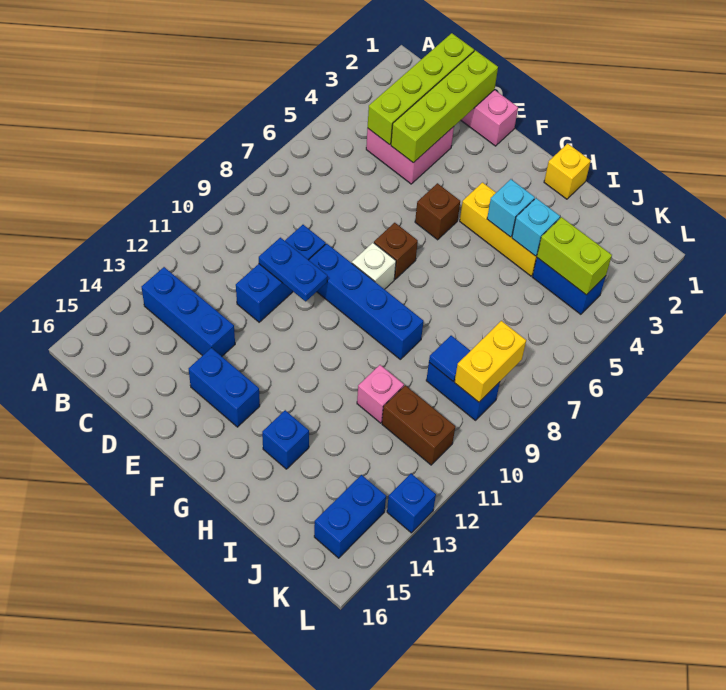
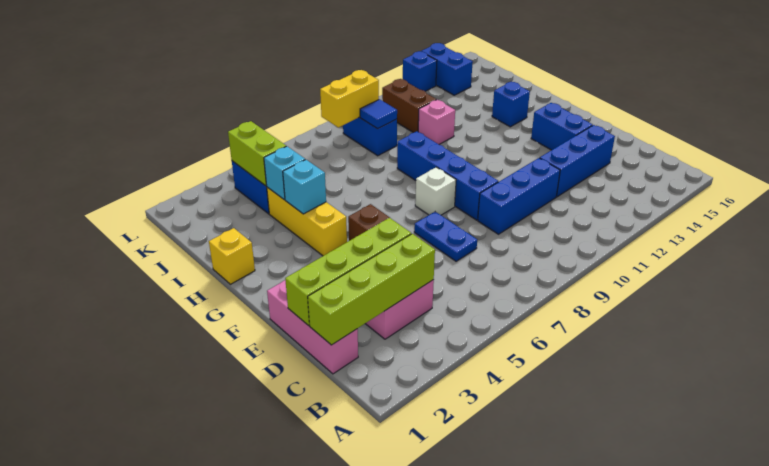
blue brick B13:D13 level 1 -> blue brick D12:D14 level 1
blue plate D10:E10 level 2 -> blue plate D7:E7 level 1
brown brick F7 level 1 -> none
blue brick K14:K15 level 1 -> blue brick K14:L14 level 1

